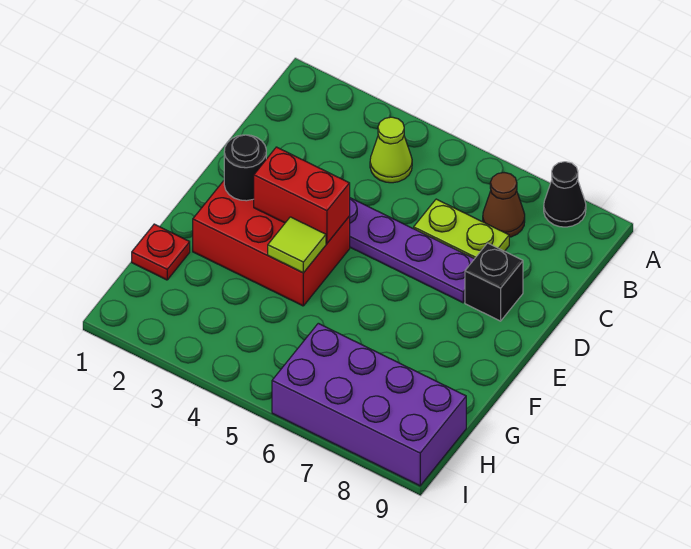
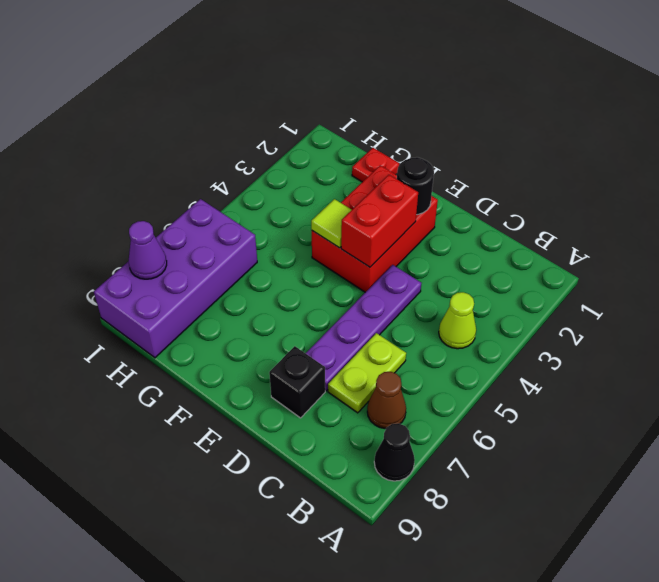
none -> purple cone I8 level 2

